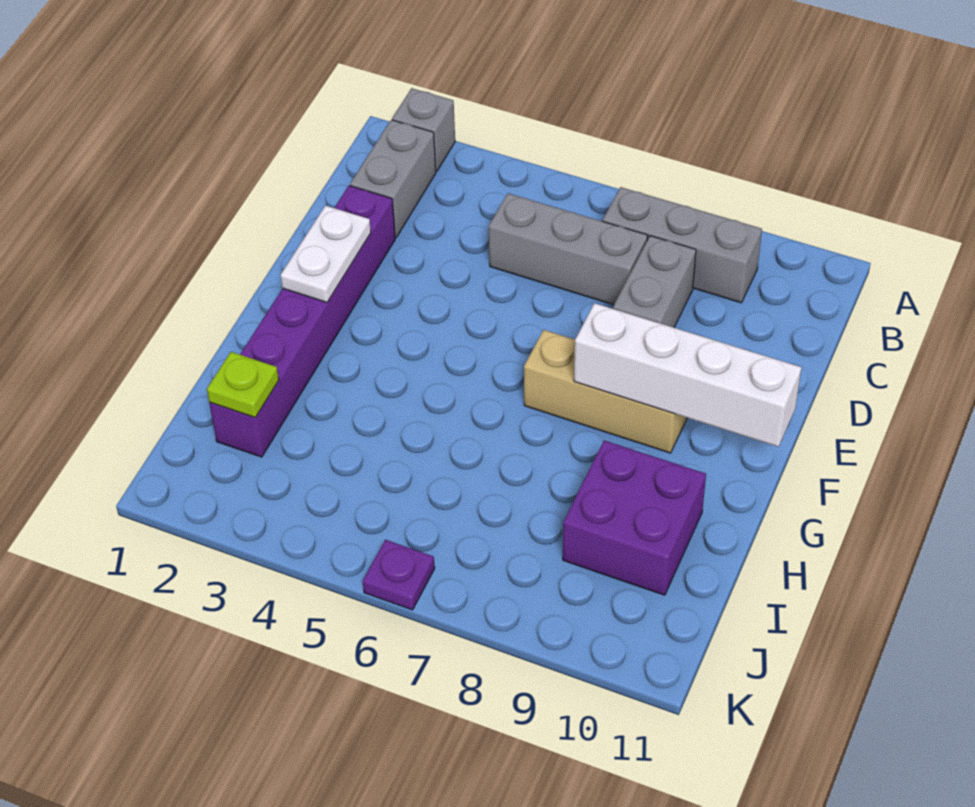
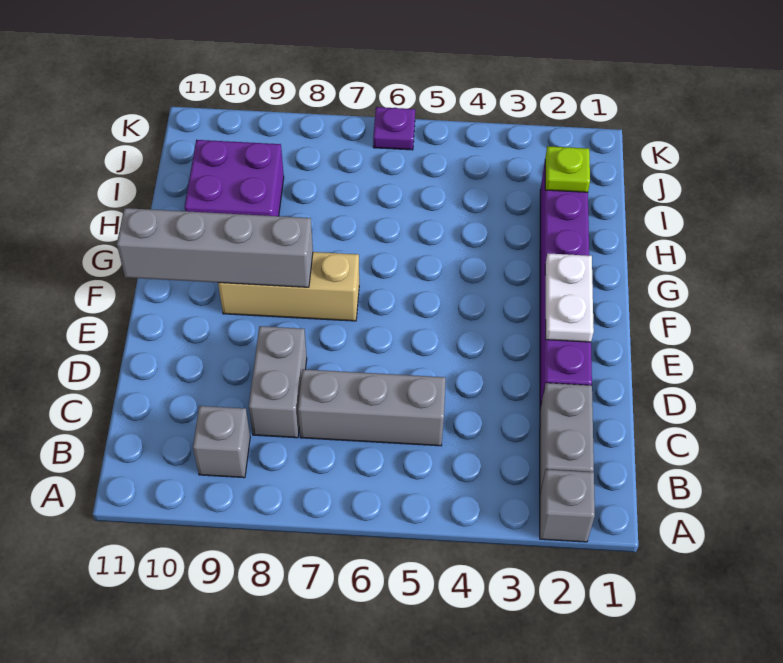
grey brick B7:B9 level 1 -> grey brick B9 level 1
white brick F8:F11 level 2 -> grey brick F8:F11 level 2

